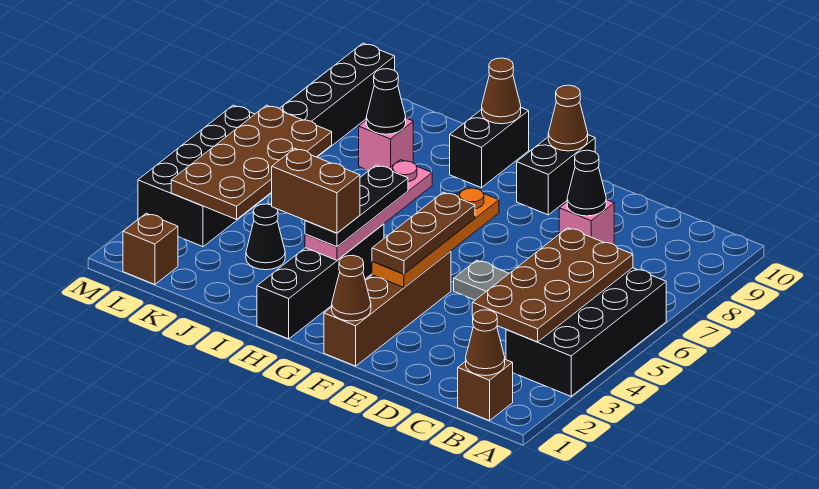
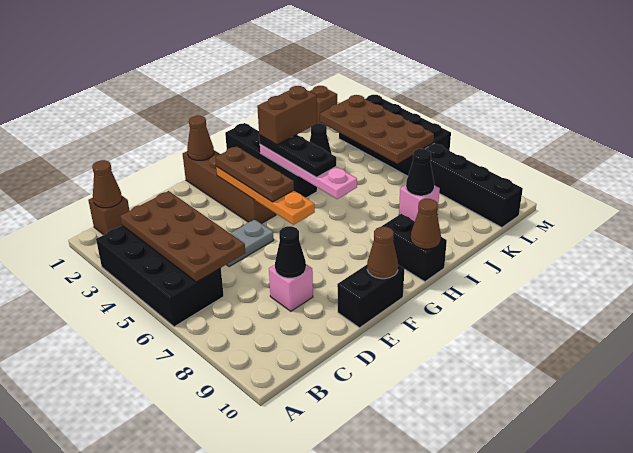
black brick F9:F10 level 1 -> black brick E10:F10 level 1

